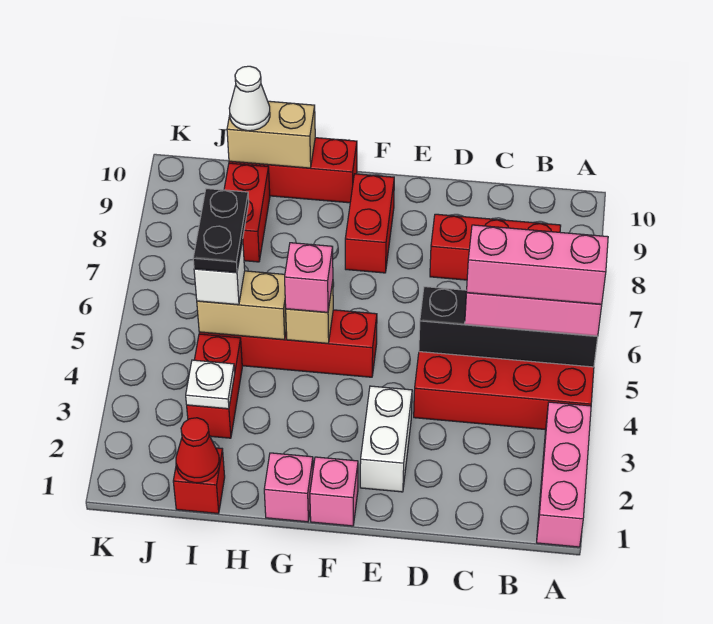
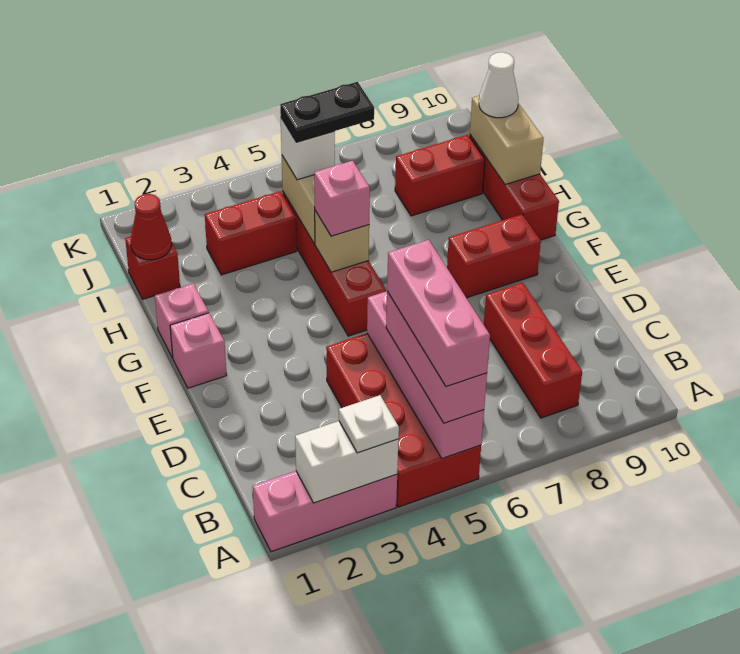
black brick A5:D5 level 2 -> pink brick A5:D5 level 2
white brick E2:E3 level 1 -> white brick A2:A3 level 2
white plate I3 level 2 -> white plate A3 level 3

